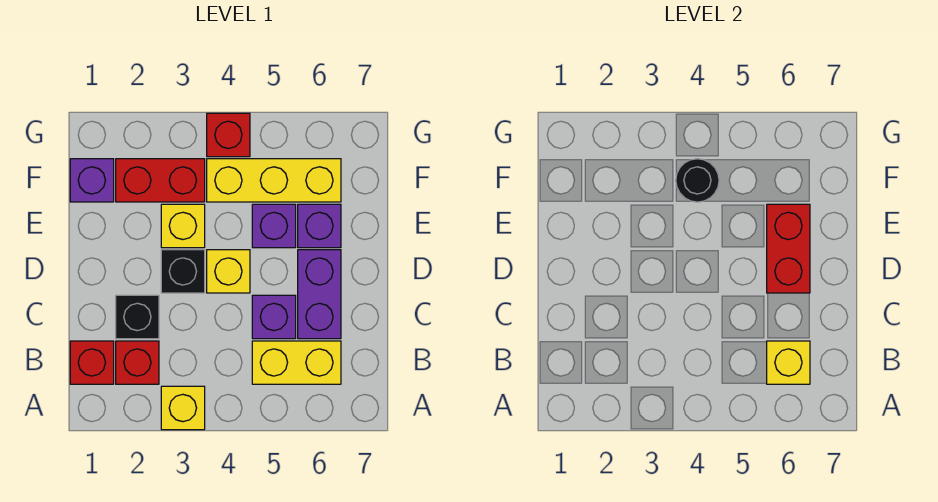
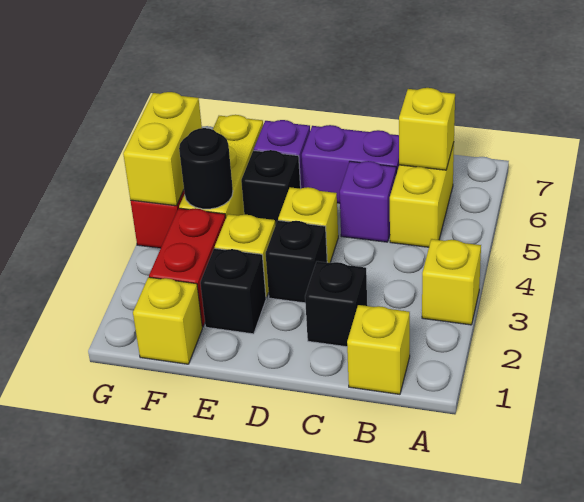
red brick B1 level 1 -> yellow brick B1 level 1
red brick B2 level 1 -> none
red brick D6:E6 level 2 -> none
none -> black brick E2 level 1
purple brick E5 level 1 -> black brick E5 level 1
purple brick F1 level 1 -> yellow brick F1 level 1
none -> yellow brick G4:G5 level 2

